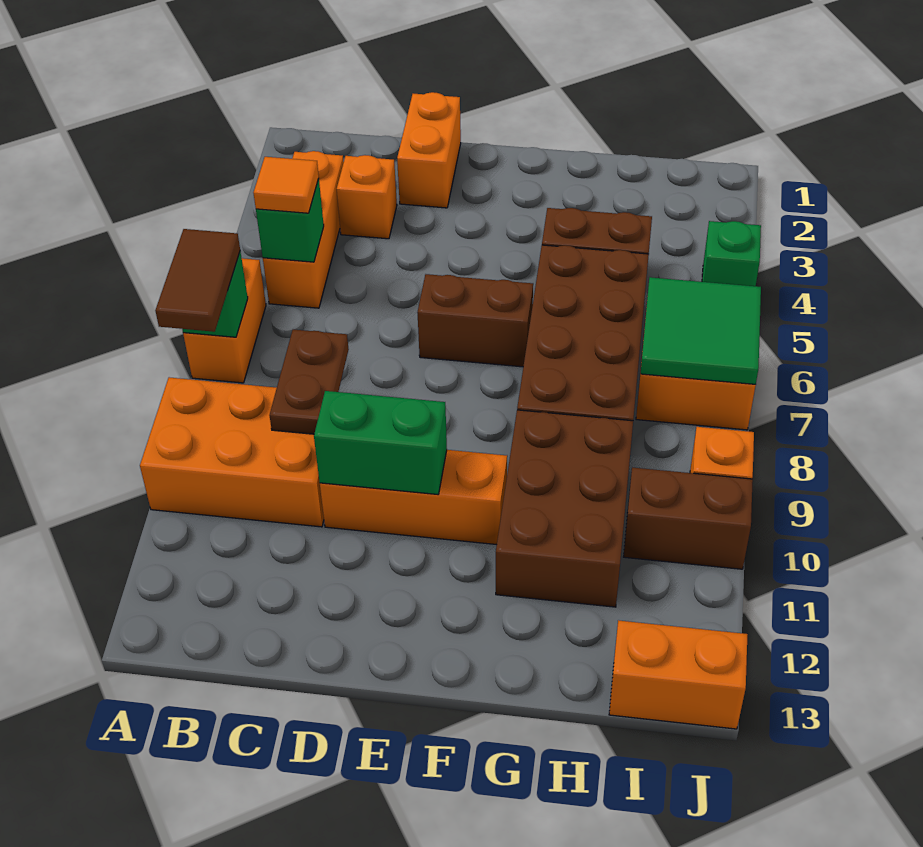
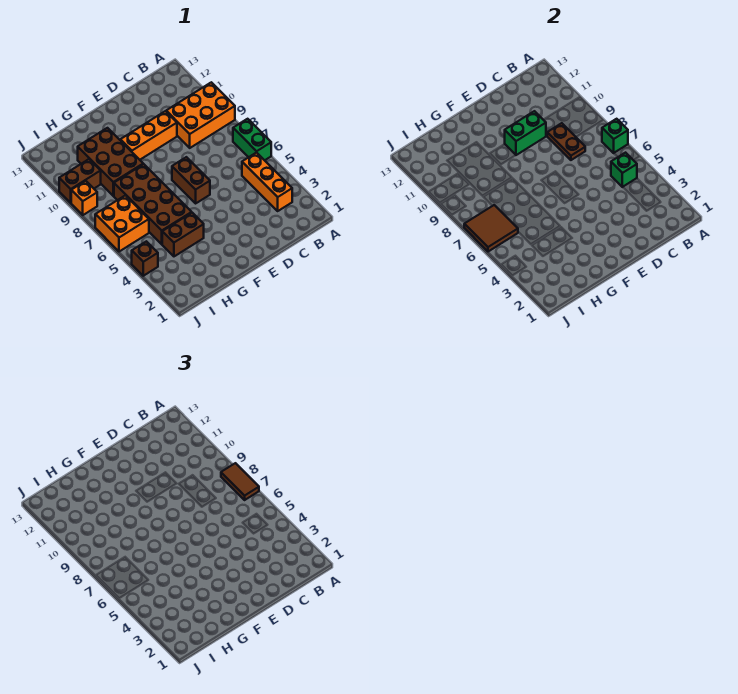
orange brick A6:A7 level 1 -> green brick A6:A7 level 1
orange tile B5 level 3 -> none
orange brick C3 level 1 -> none
orange brick D1:D2 level 1 -> none
brown brick E6:F6 level 1 -> brown brick E6:E7 level 1
green tile I6:J7 level 2 -> brown tile I6:J7 level 2
orange brick I13:J13 level 1 -> none
green brick J4 level 1 -> brown brick J4 level 1

